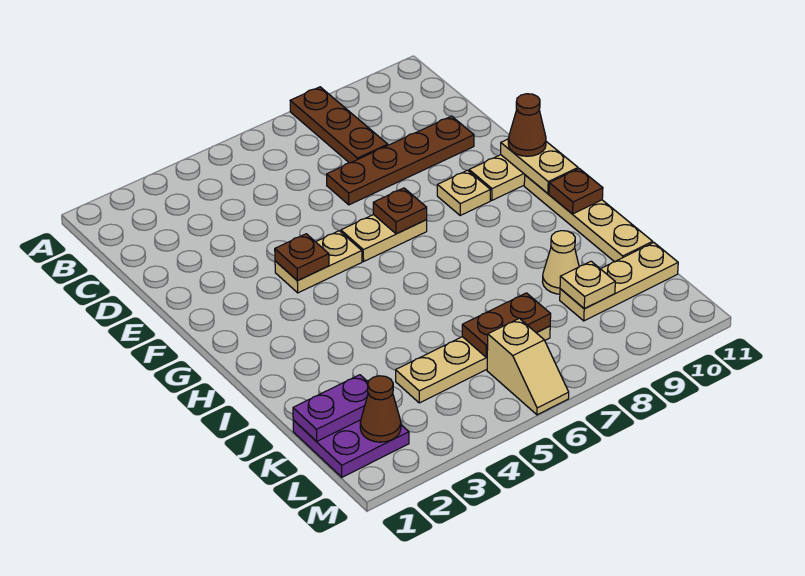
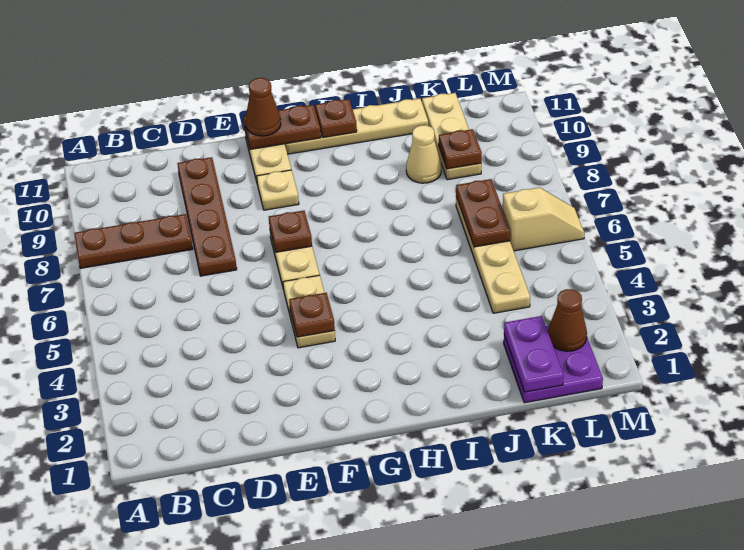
tan plate F11:G11 level 2 -> brown plate F11:G11 level 2
tan plate K9 level 2 -> brown plate K9 level 2

